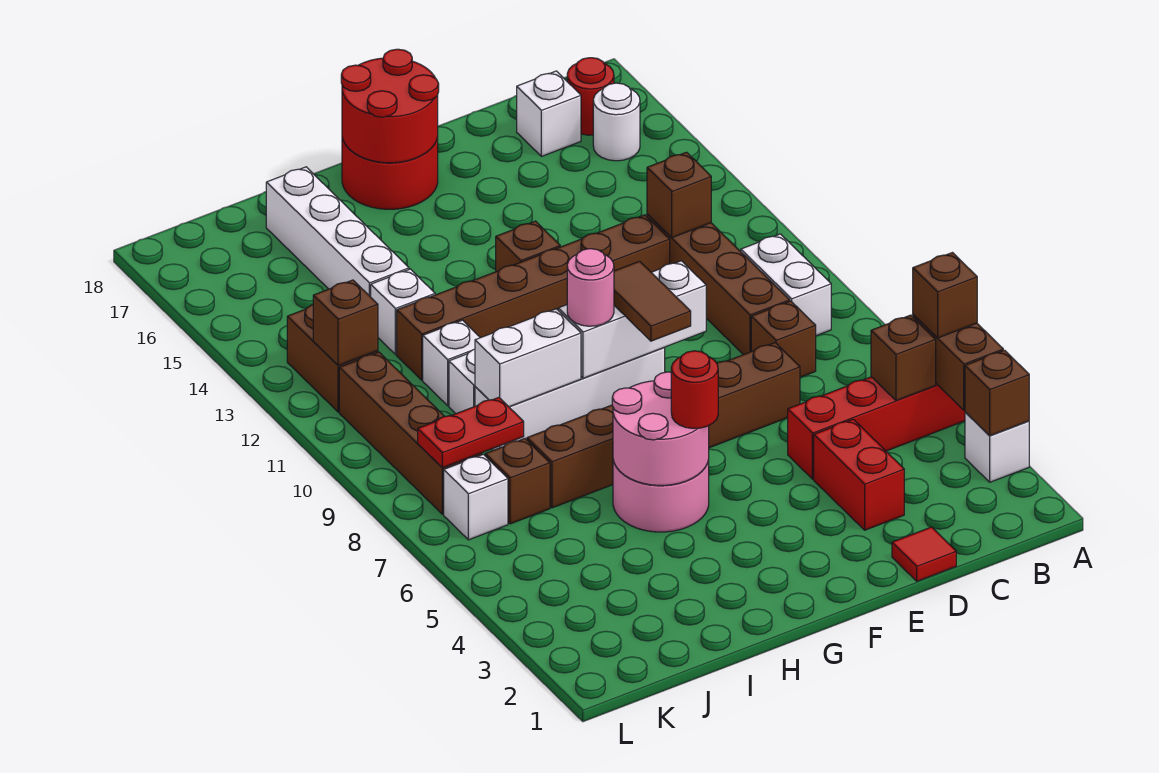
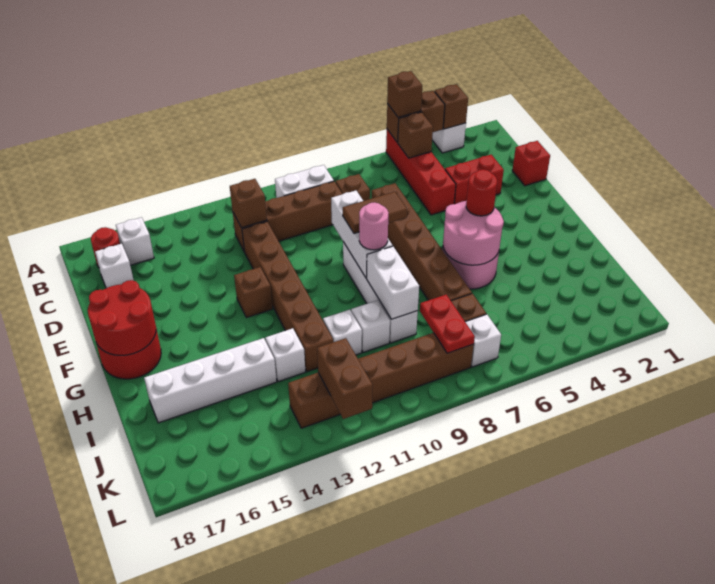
white round brick B16 level 1 -> white brick B16 level 1
red tile D1 level 1 -> red brick D1 level 1
brown brick K12 level 2 -> brown brick K12:L12 level 2

